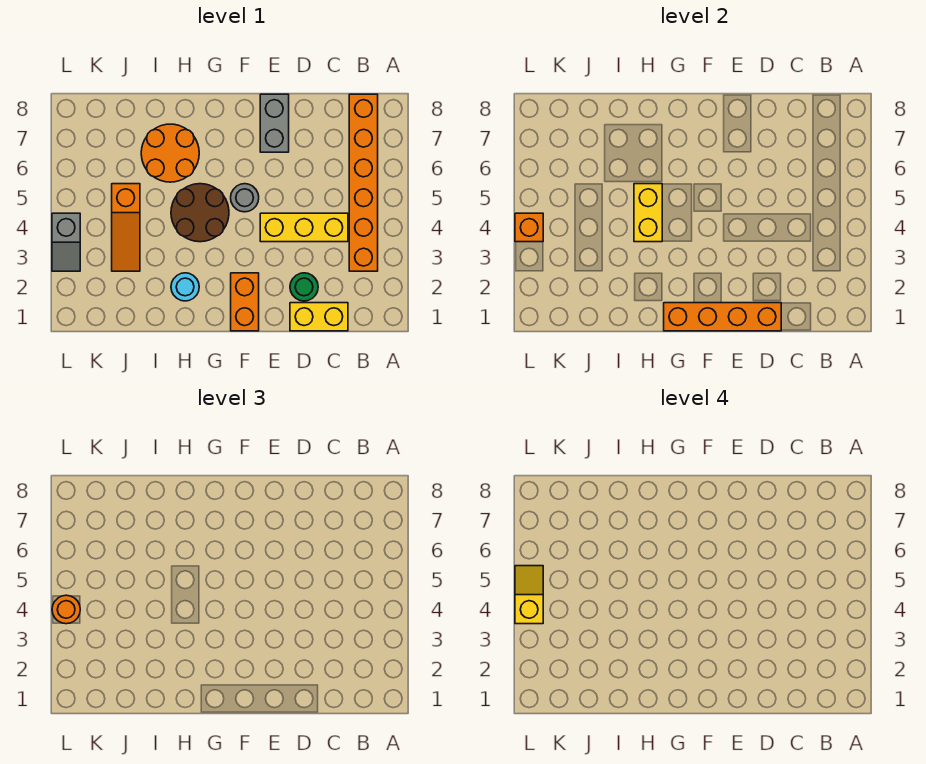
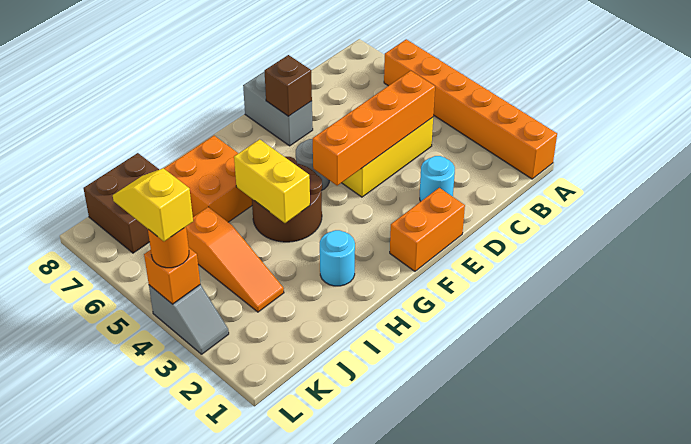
orange brick B3:B8 level 1 -> orange brick A1:A6 level 1
yellow brick C1:D1 level 1 -> none
orange brick D1:G1 level 2 -> orange brick C4:F4 level 2
green round brick D2 level 1 -> cyan round brick D2 level 1
none -> brown brick E7 level 2
orange brick F1:F2 level 1 -> orange brick E1:F1 level 1
orange round brick H6:I7 level 1 -> orange brick H6:I7 level 1
none -> brown brick J7:K8 level 1

